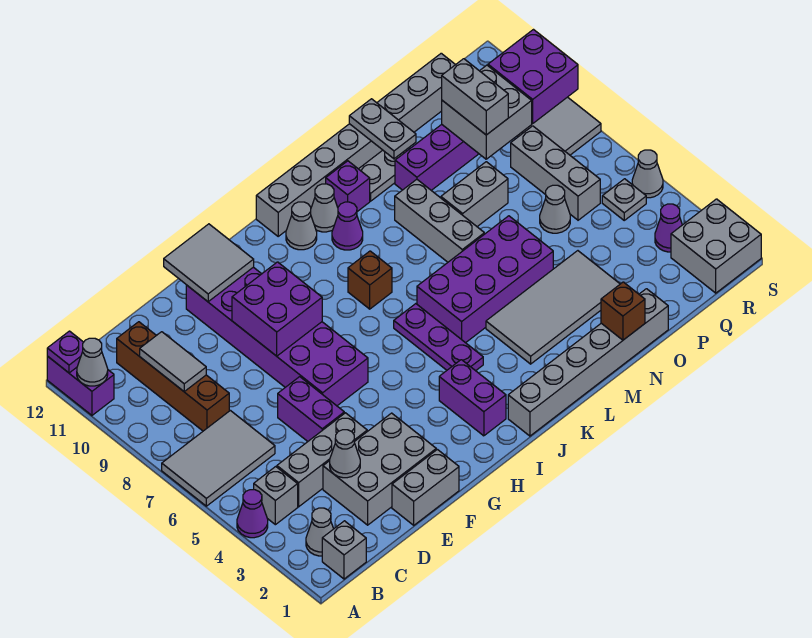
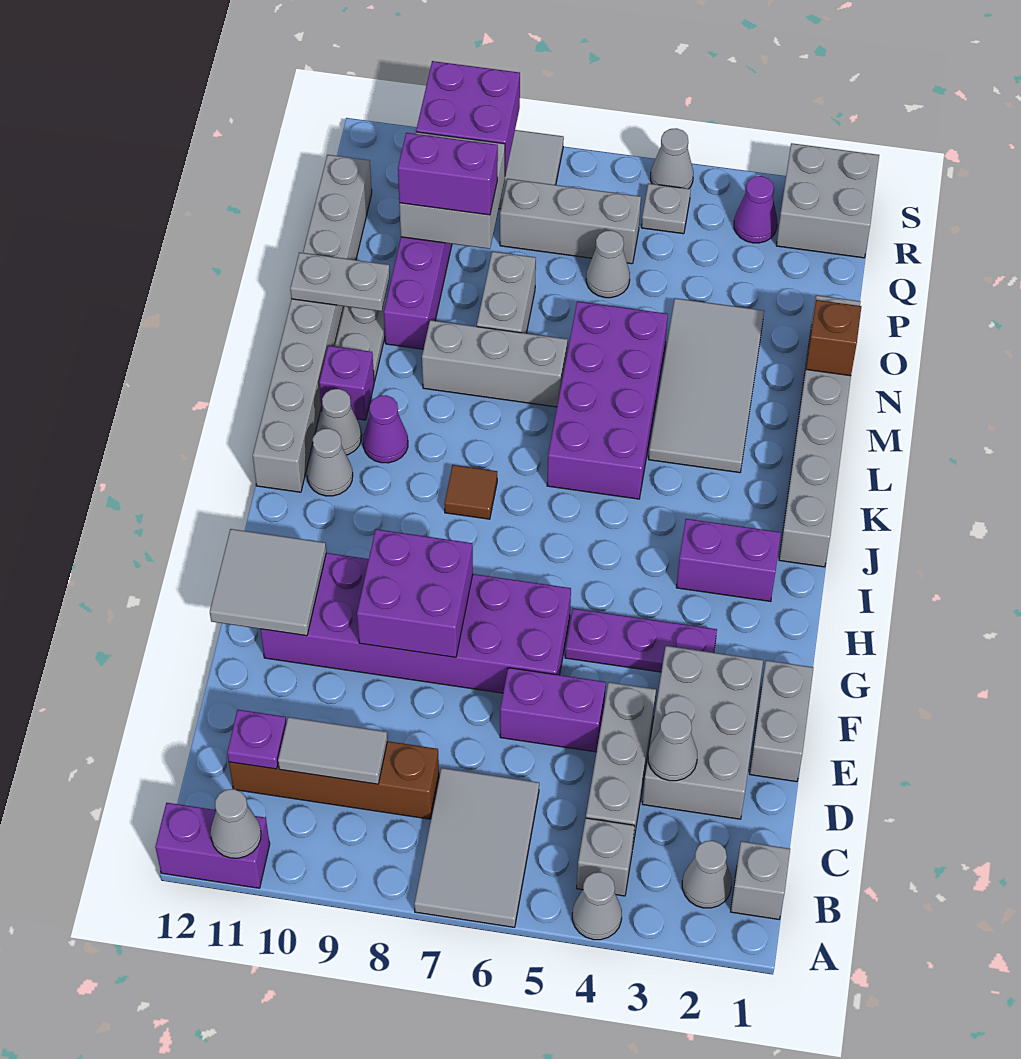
purple cone A4 level 1 -> grey cone A4 level 1
purple plate A12 level 2 -> purple plate C11 level 2
purple plate J4:J6 level 1 -> purple plate G3:G5 level 1
brown brick J8 level 1 -> brown tile J8 level 1
grey brick P9:P10 level 3 -> purple brick P9:P10 level 3

